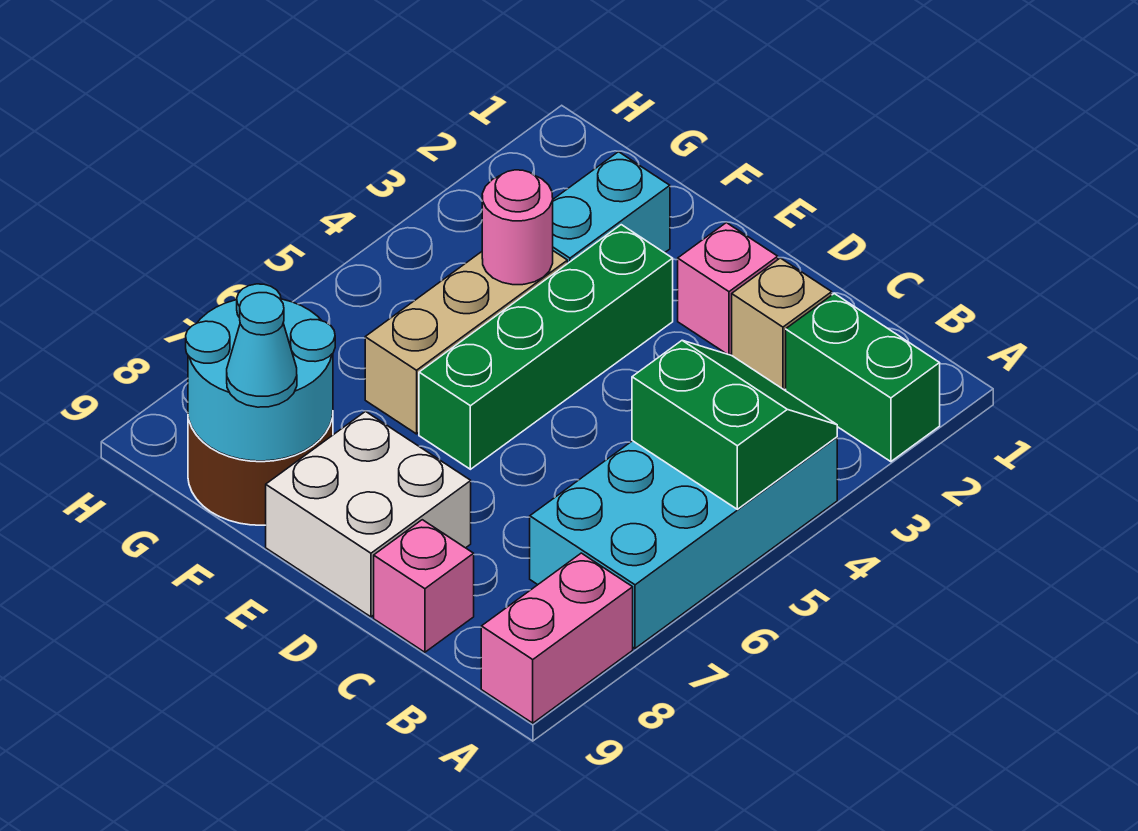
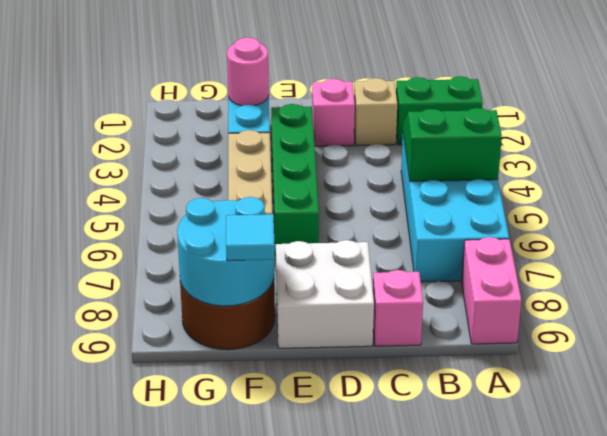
pink round brick F4 level 2 -> pink round brick F2 level 2
cyan cone F9 level 3 -> cyan tile F9 level 3

